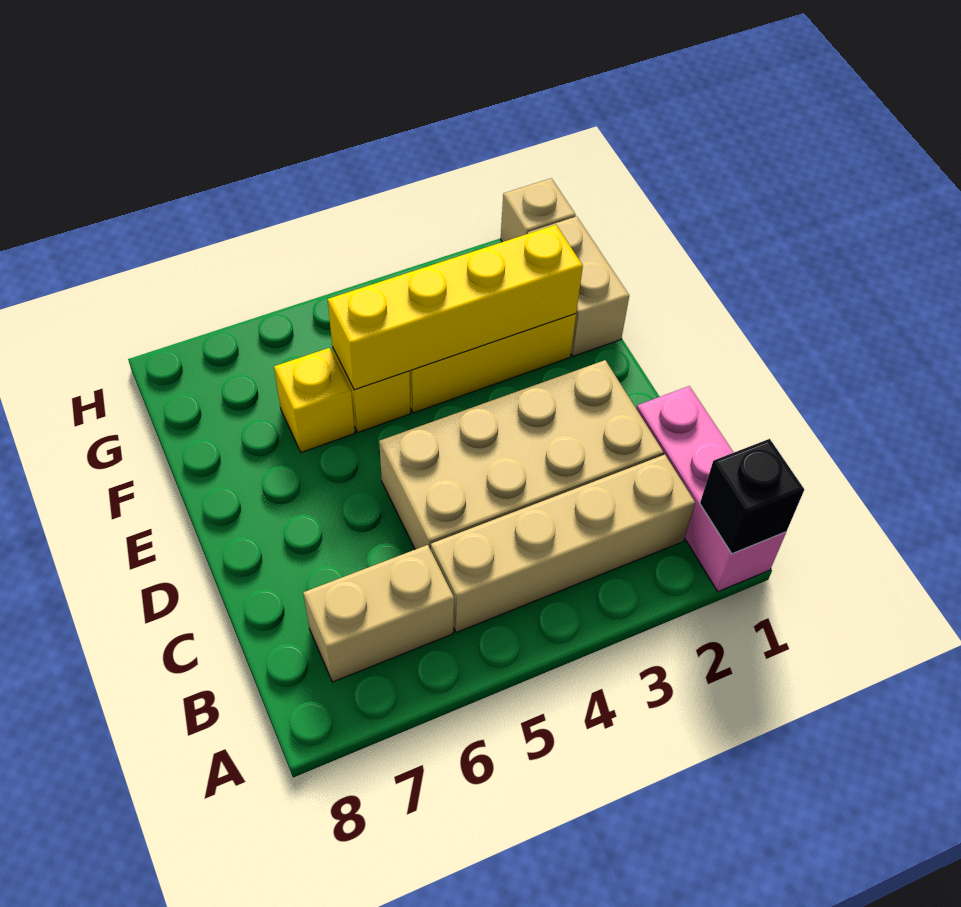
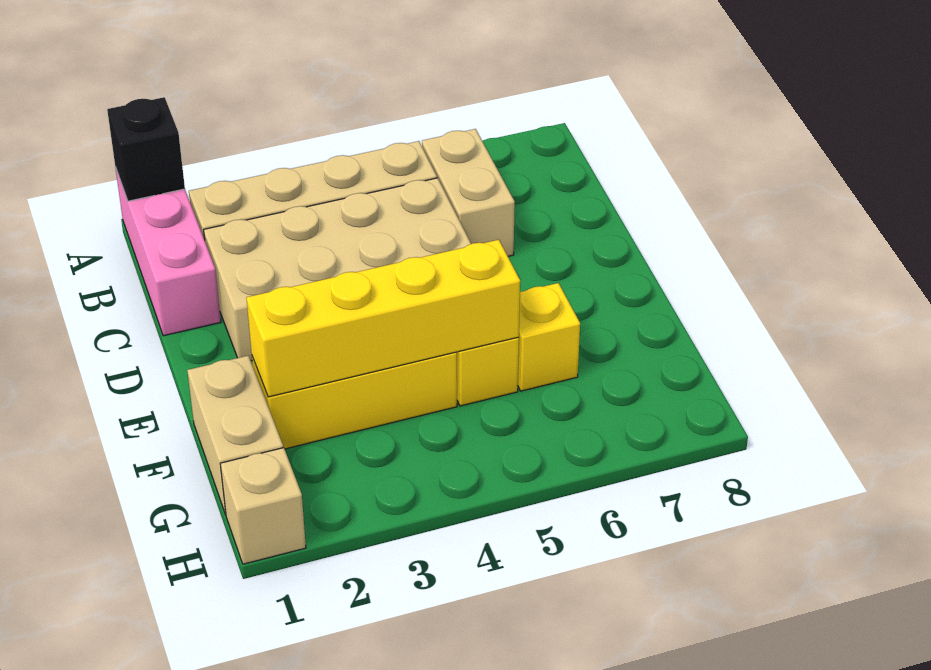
tan brick B6:B7 level 1 -> tan brick B6:C6 level 1

